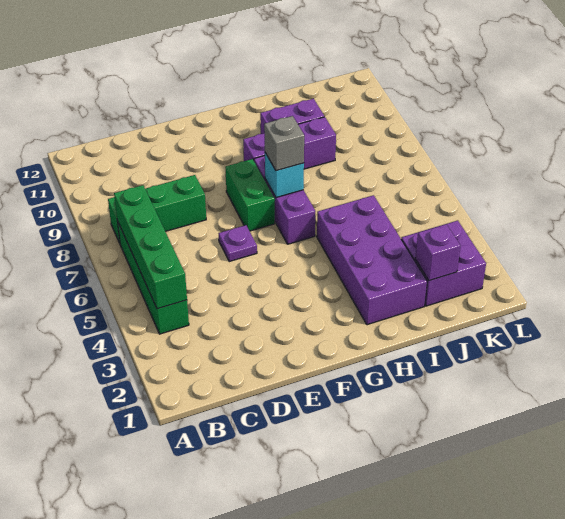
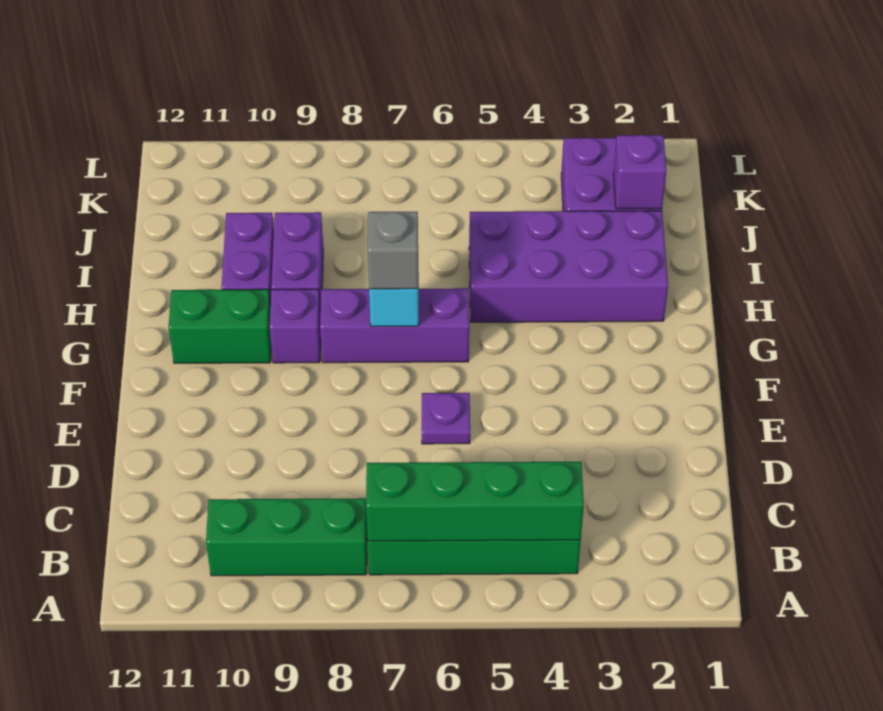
green brick B8:D8 level 1 -> green brick B8:B10 level 1
green brick F7:F8 level 1 -> green brick G10:G11 level 1

